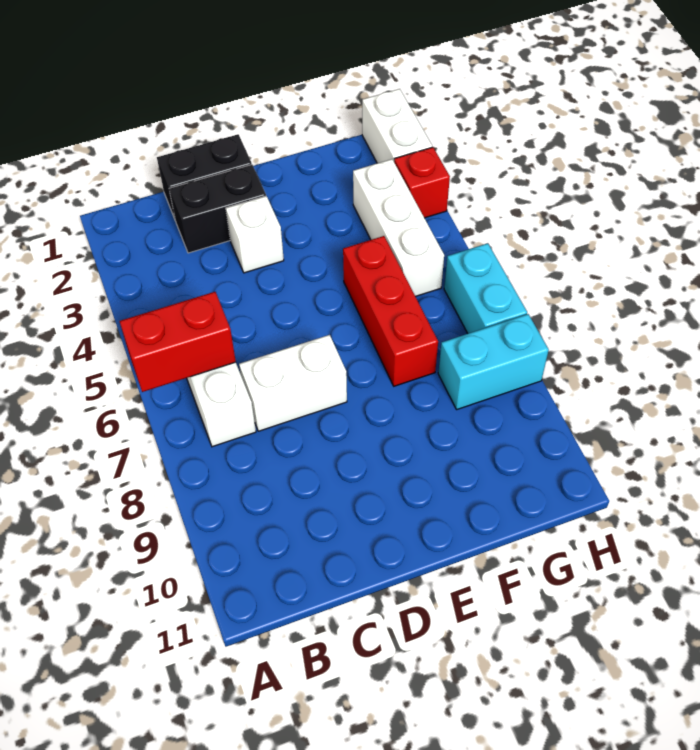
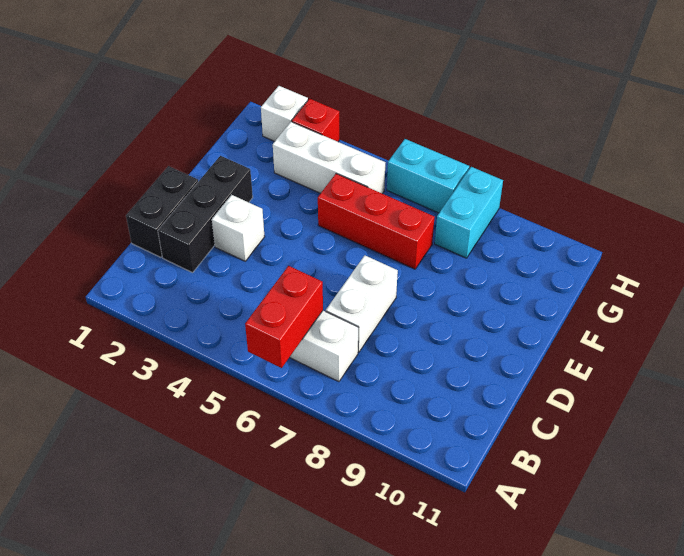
black brick C2:D2 level 1 -> black brick C2:E2 level 1
white brick H1:H2 level 1 -> white brick H2 level 1

